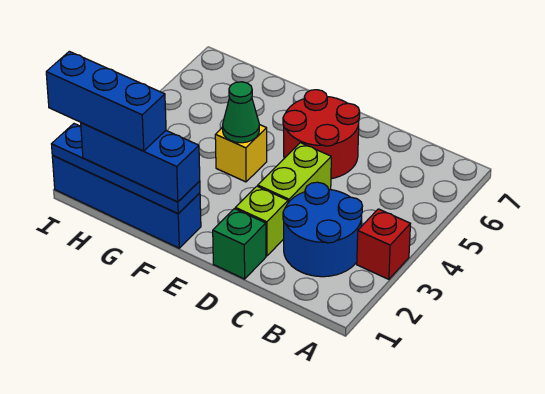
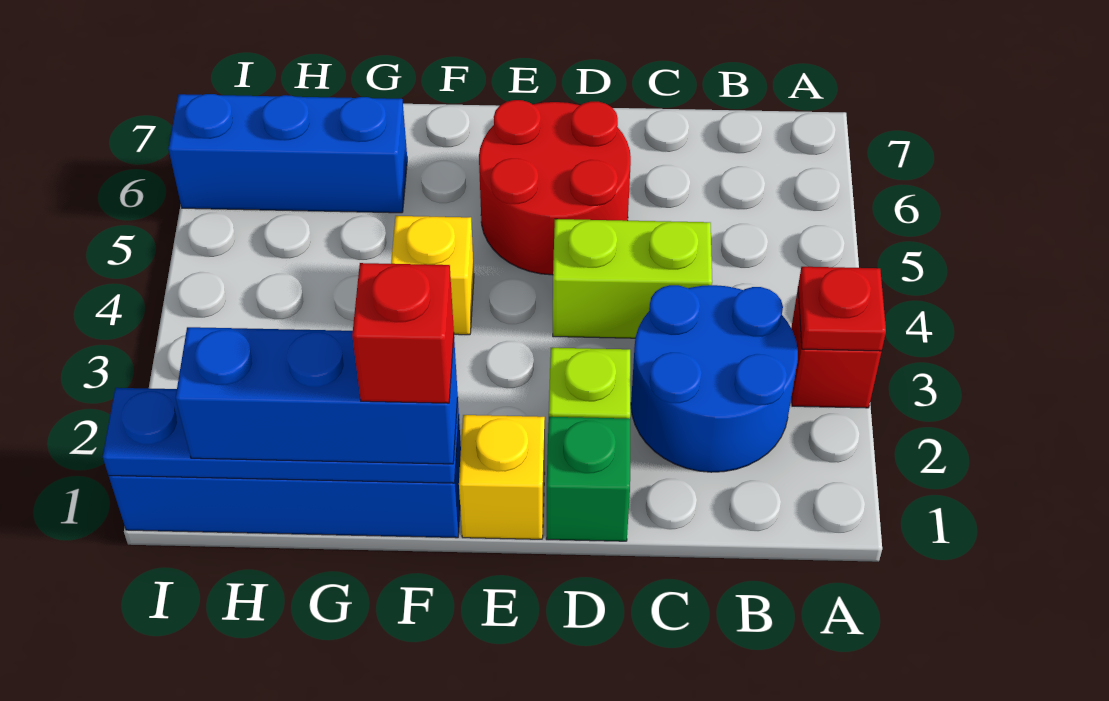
none -> red plate A3 level 2
lime brick D3:D4 level 1 -> lime brick C4:D4 level 1
none -> yellow brick E1 level 1
none -> red brick F1 level 4
green cone F4 level 2 -> none
blue brick G1:I1 level 4 -> blue brick G6:I6 level 1

